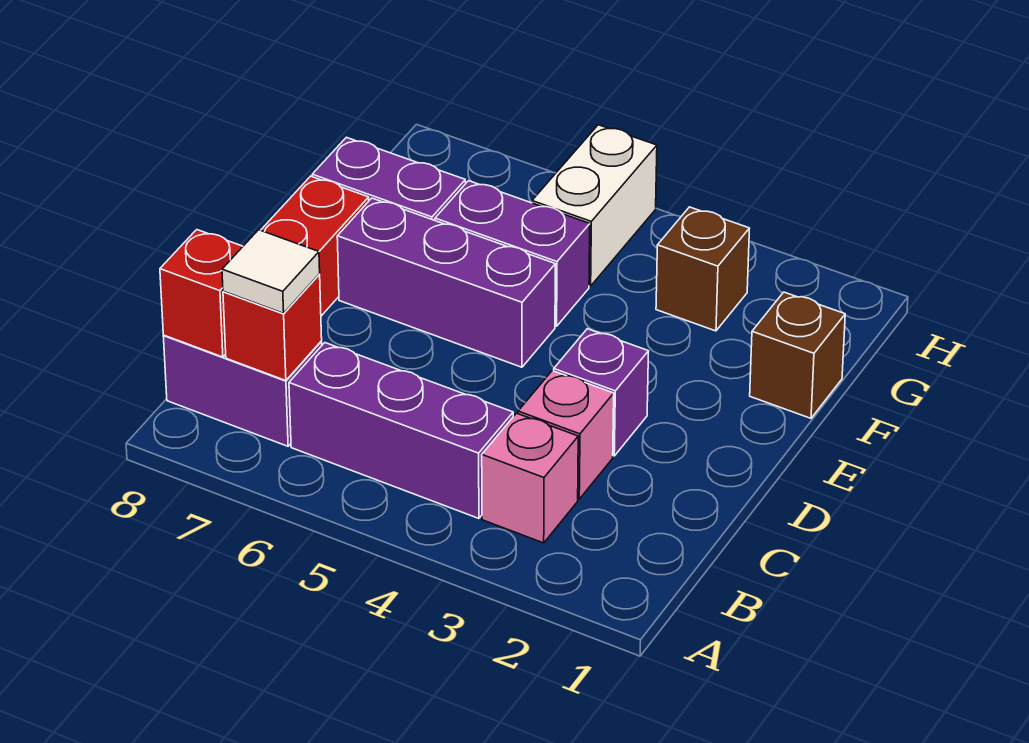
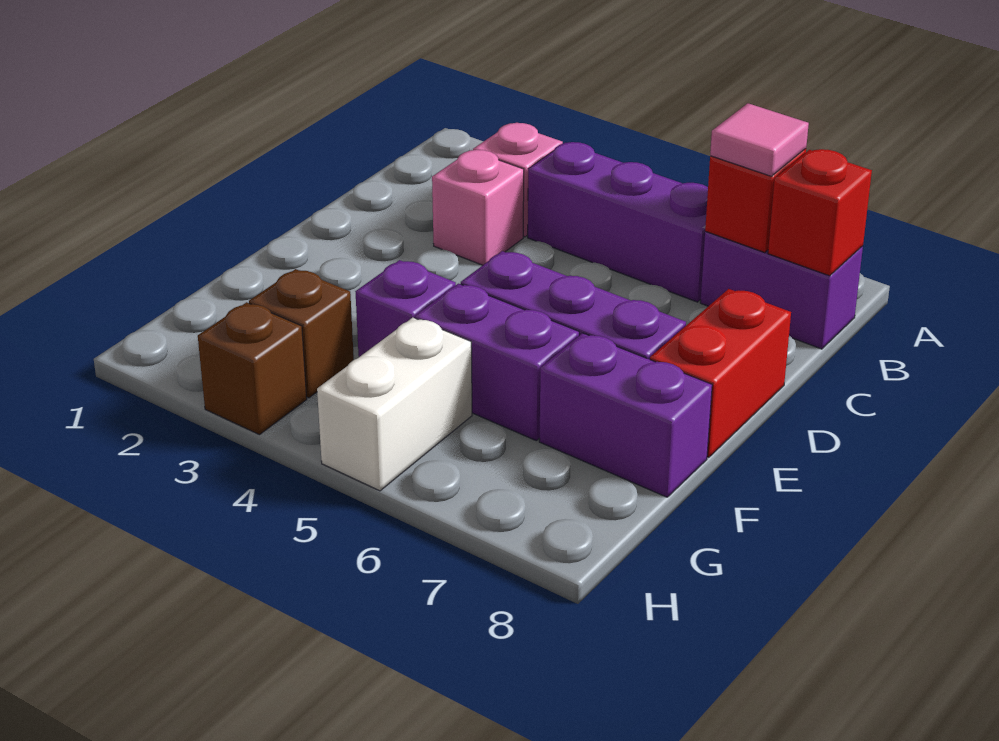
white tile B7 level 3 -> pink tile B7 level 3
purple brick D3 level 1 -> purple brick F4 level 1
brown brick F1 level 1 -> brown brick H3 level 1

